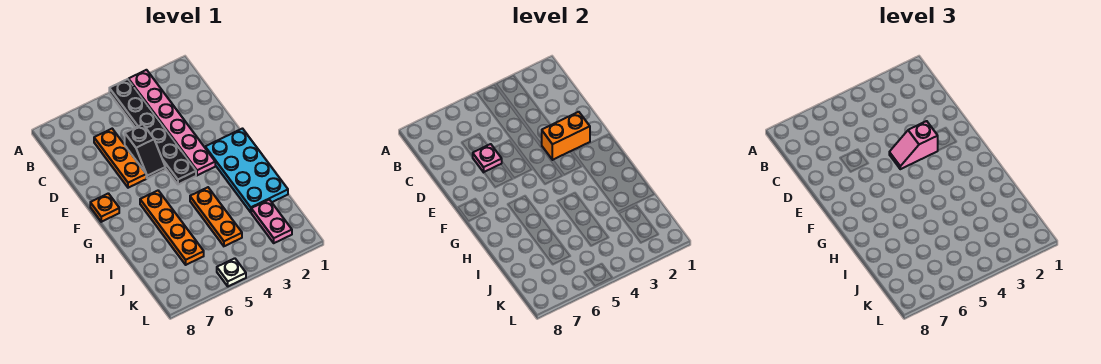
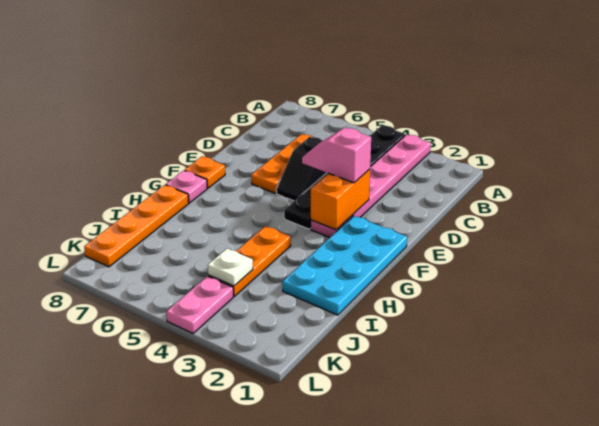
pink plate D6 level 2 -> pink plate G8 level 1
orange brick E2:E3 level 2 -> orange brick E3:F3 level 2
orange plate G6:J6 level 1 -> orange plate H8:K8 level 1
pink plate J2:K2 level 1 -> pink plate K4:L4 level 1
white plate L5 level 1 -> white plate J4 level 2

